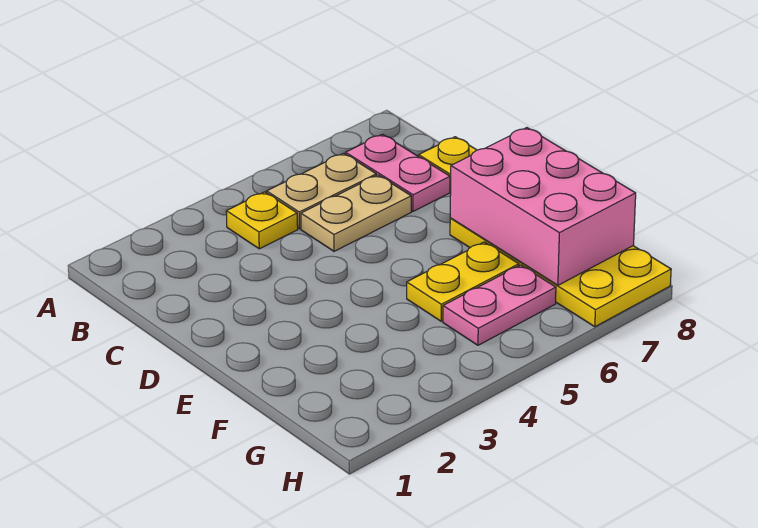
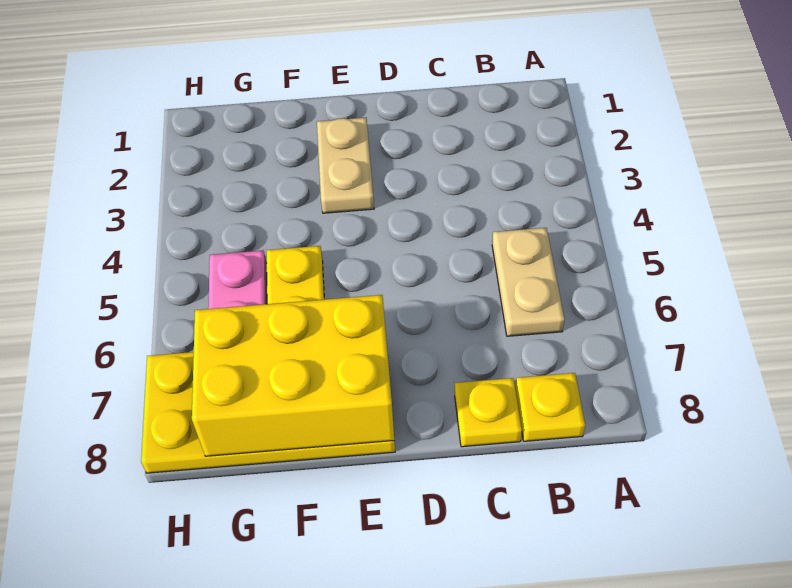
yellow plate B4 level 1 -> yellow plate B8 level 1
pink plate B7:C7 level 1 -> none
tan plate C5:C6 level 1 -> tan plate E2:E3 level 1
pink brick E7:G8 level 2 -> yellow brick E7:G8 level 2

